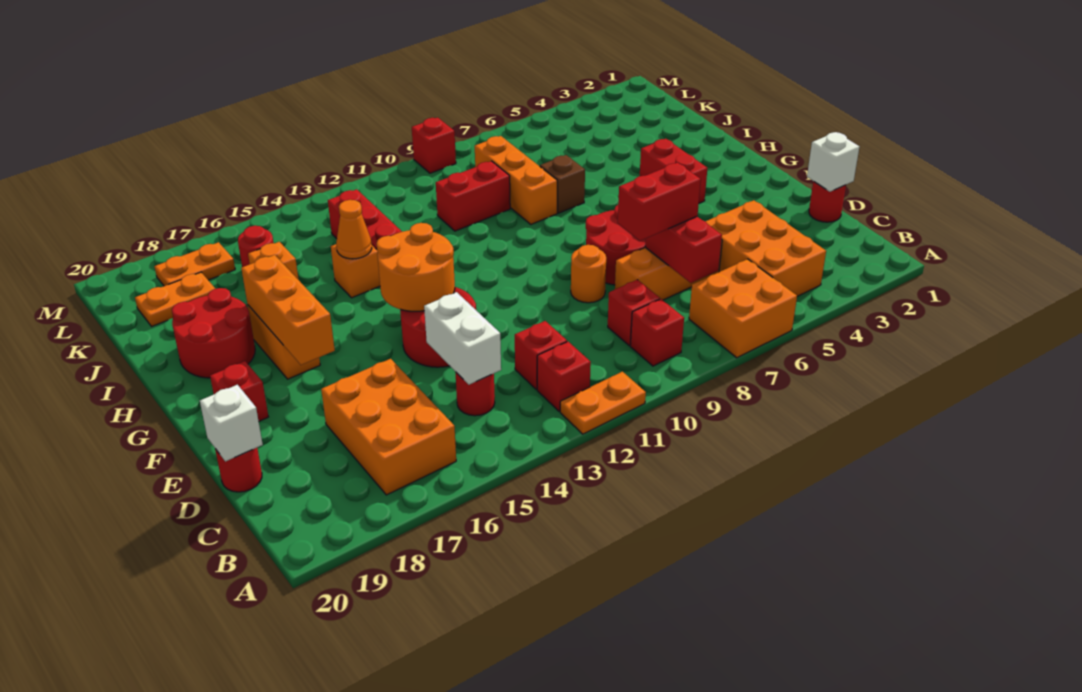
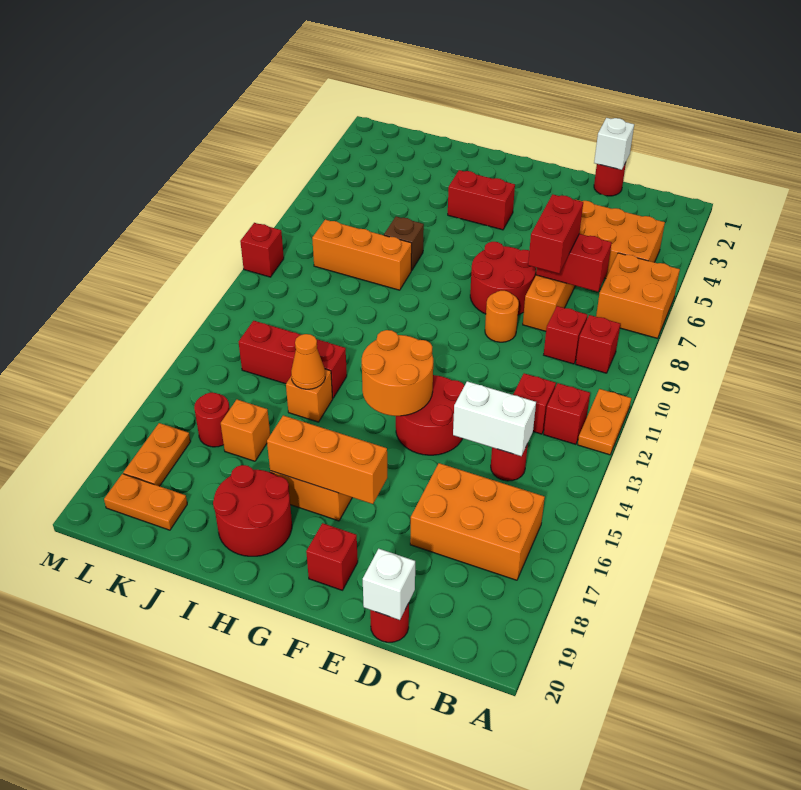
red brick J9:J10 level 1 -> none
orange plate K18:K19 level 1 -> orange plate K19:L19 level 1

